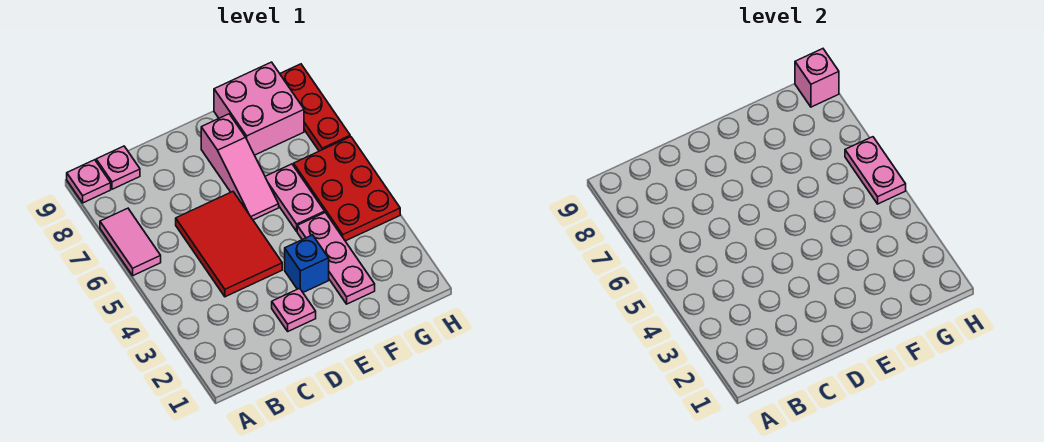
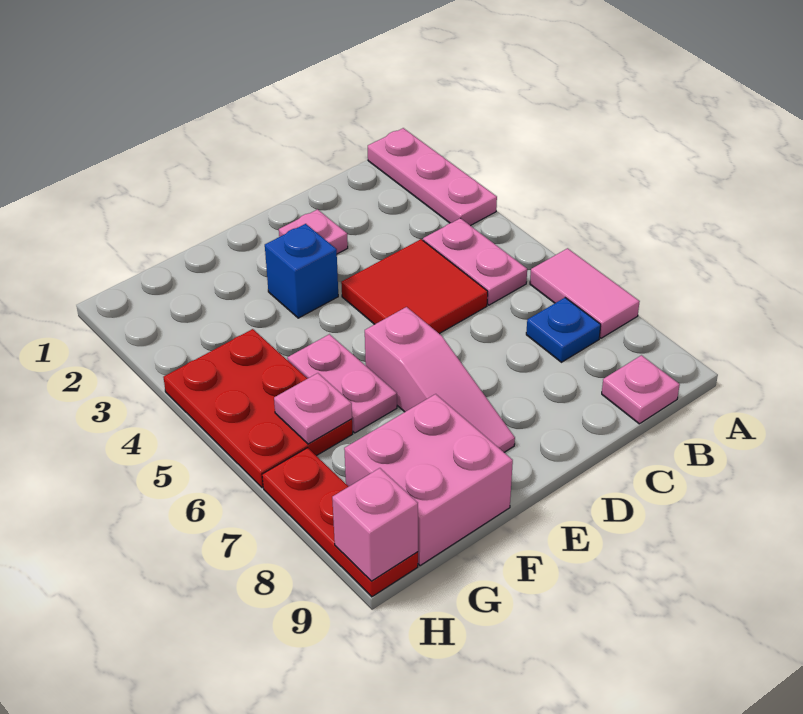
pink plate A9 level 1 -> pink plate G6 level 2
none -> blue plate B7 level 1
red tile C4:D6 level 1 -> red tile C4:D5 level 1
pink slope E6:E8 level 1 top 8 -> pink slope E6:E8 level 1 top 6
pink plate F2:F4 level 1 -> pink plate A1:A3 level 1
pink plate H5:H6 level 2 -> pink plate B4:B5 level 1

